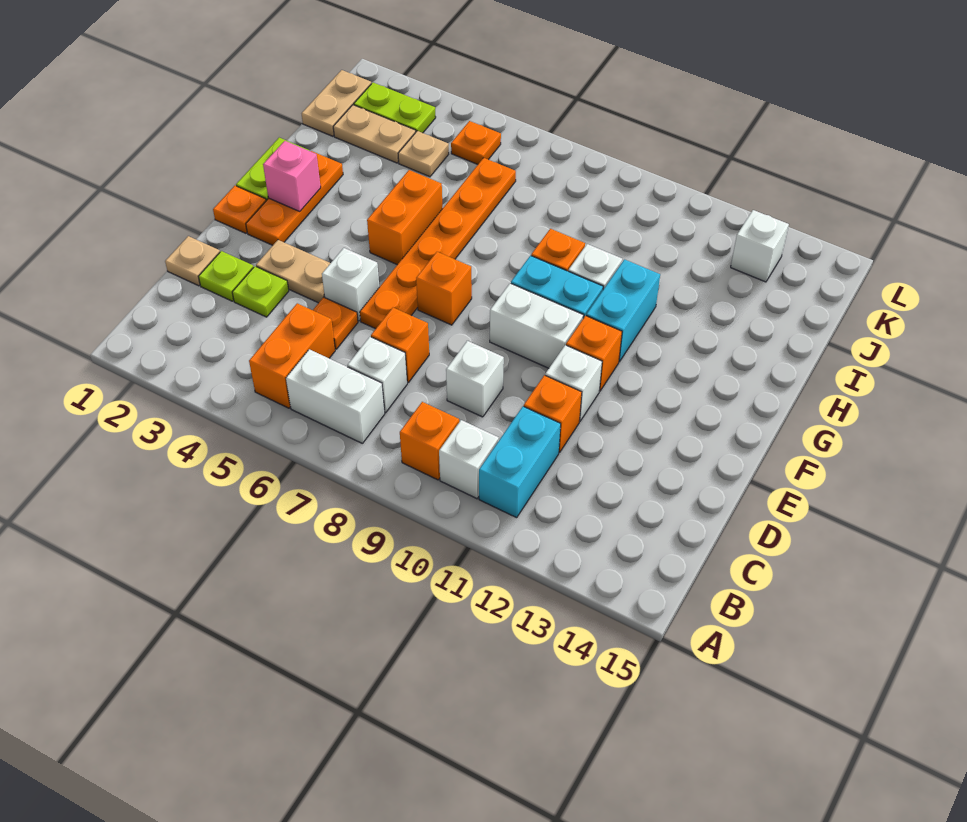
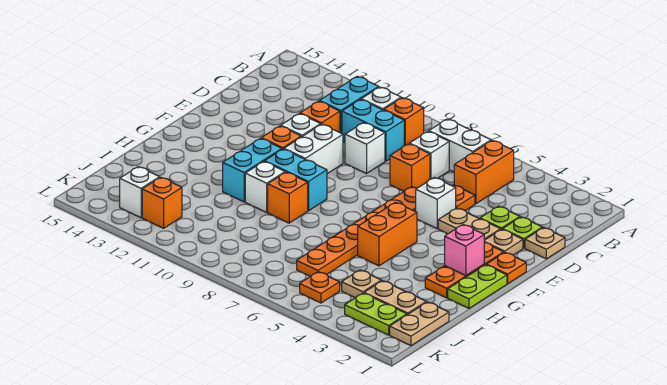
none -> cyan brick C9:C10 level 1
none -> tan plate E2 level 1
orange brick F7 level 1 -> orange brick K12 level 1
white brick F9:F10 level 1 -> white brick E10:F10 level 1

